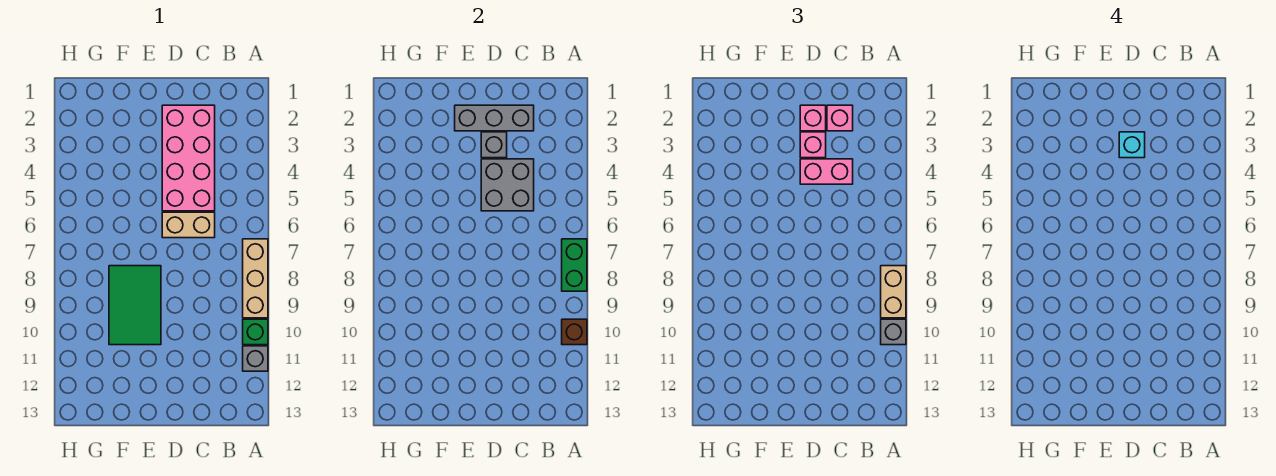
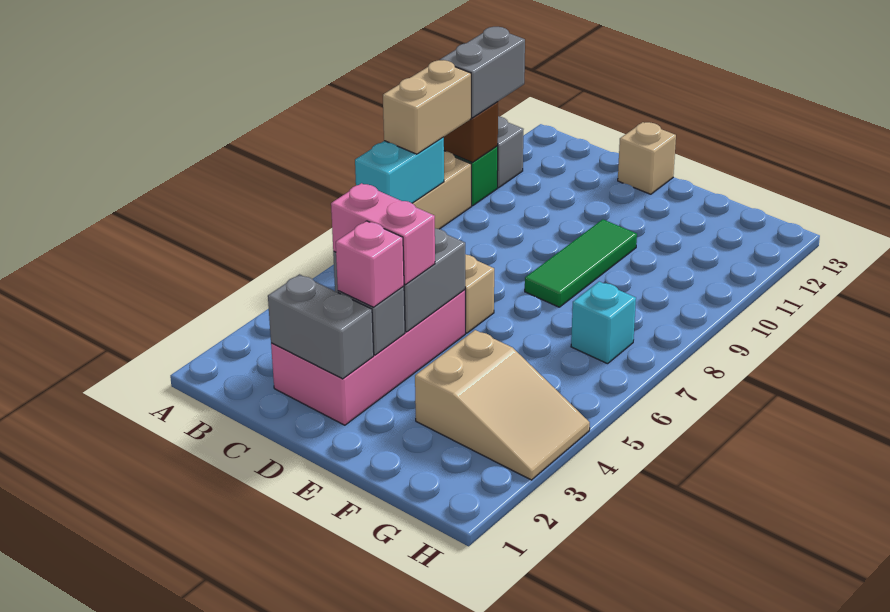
green brick A7:A8 level 2 -> cyan brick A7:A8 level 2
grey brick A10 level 3 -> grey brick A10:A11 level 3
grey brick C2:E2 level 2 -> grey brick C2:D2 level 2
pink brick C2 level 3 -> none
pink brick D2 level 3 -> none
cyan brick D3 level 4 -> cyan brick G7 level 1
none -> tan brick D13 level 1
green tile E8:F10 level 1 -> green tile E8:E10 level 1
none -> tan slope F3:H4 level 1 top F

